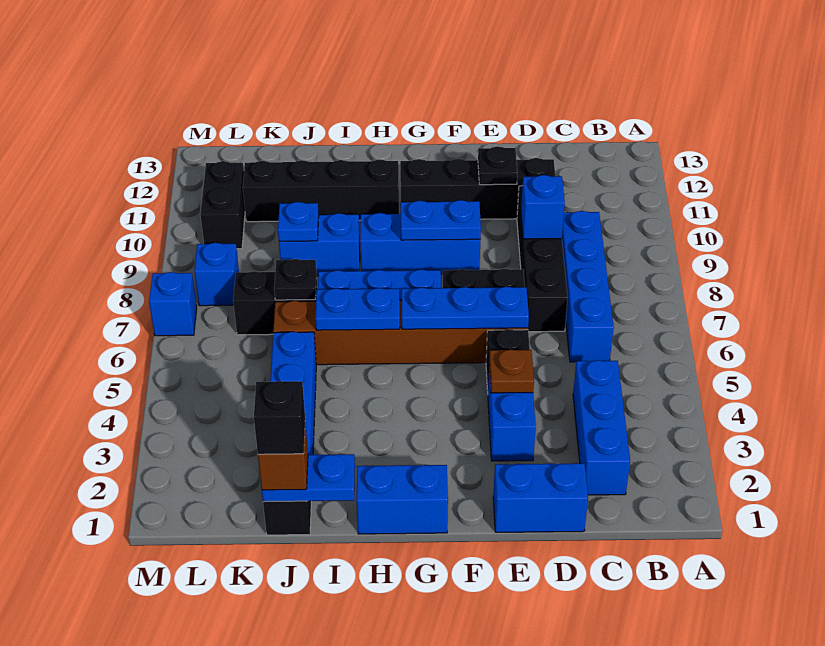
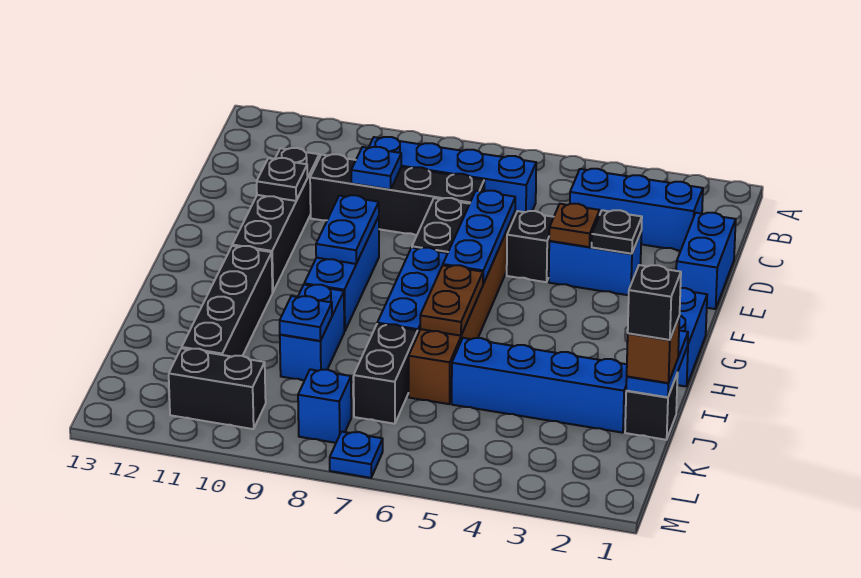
blue brick D9 level 2 -> blue plate D9 level 2
blue plate H6:I6 level 2 -> brown plate H6:I6 level 2
black plate J7 level 2 -> black plate E3 level 2
blue brick M7 level 1 -> blue plate M7 level 1

